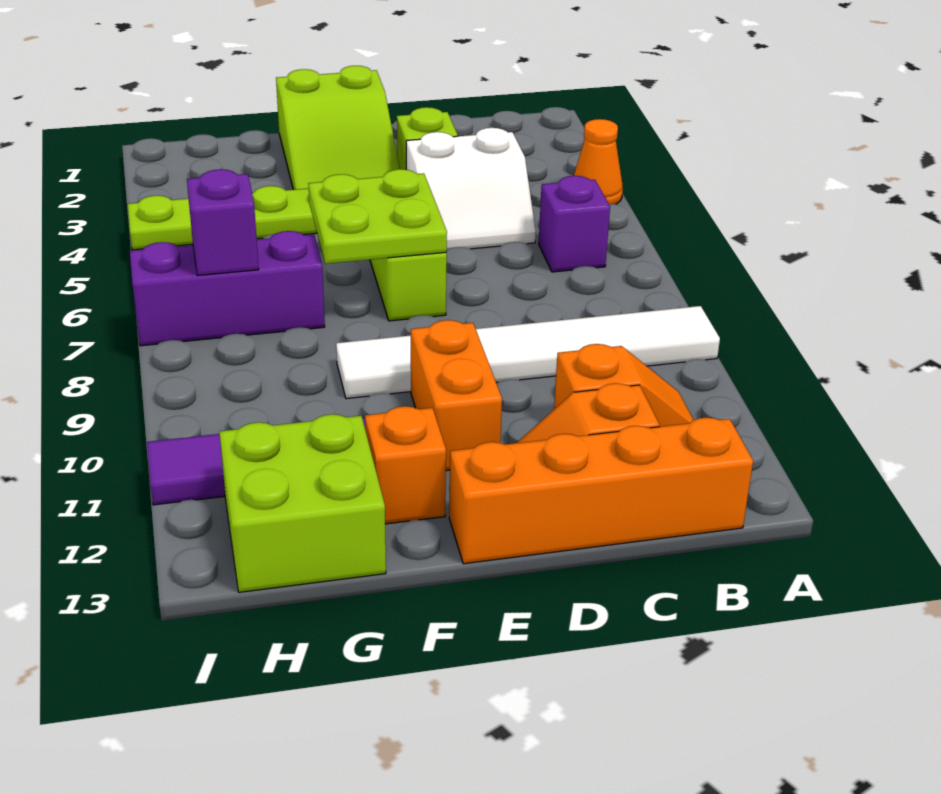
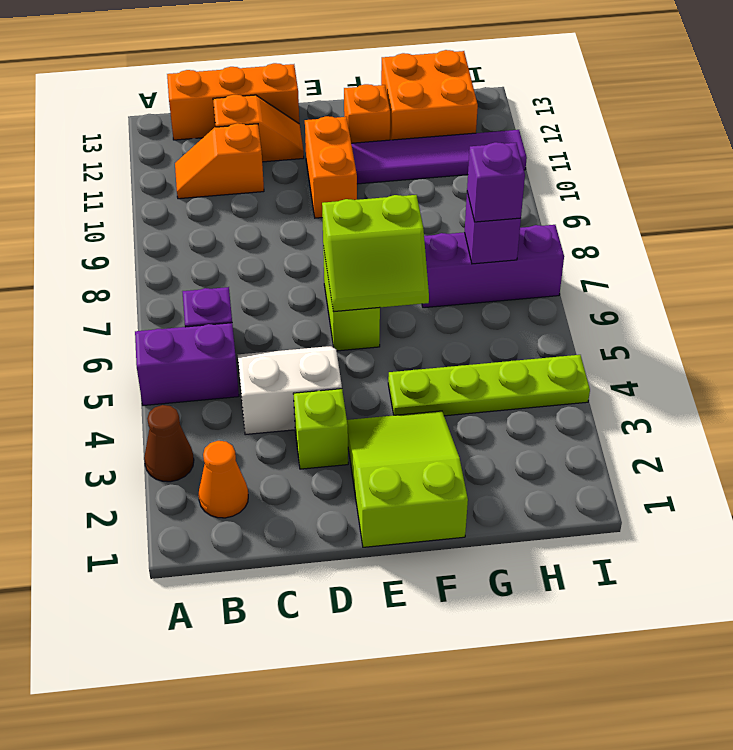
none -> brown cone A3 level 1
orange cone A4 level 1 -> orange cone B2 level 1
none -> purple brick A5:B5 level 1
white tile A9:F9 level 1 -> none
orange brick B13:E13 level 1 -> orange brick B13:D13 level 1
lime plate E6:F7 level 2 -> lime slope E6:F7 level 2 top 7
lime brick G12:H13 level 1 -> orange brick G12:H13 level 1
none -> purple brick H7 level 3

